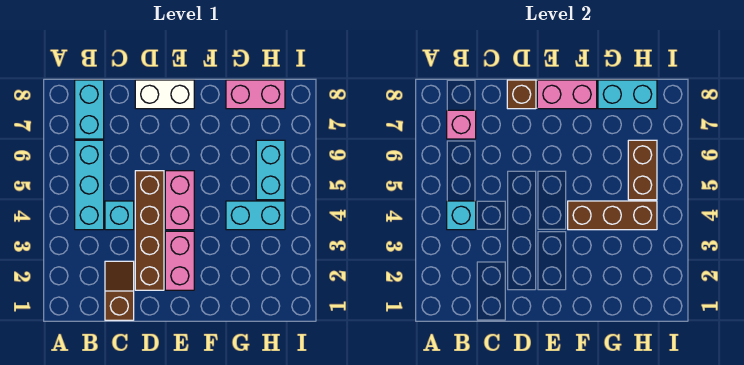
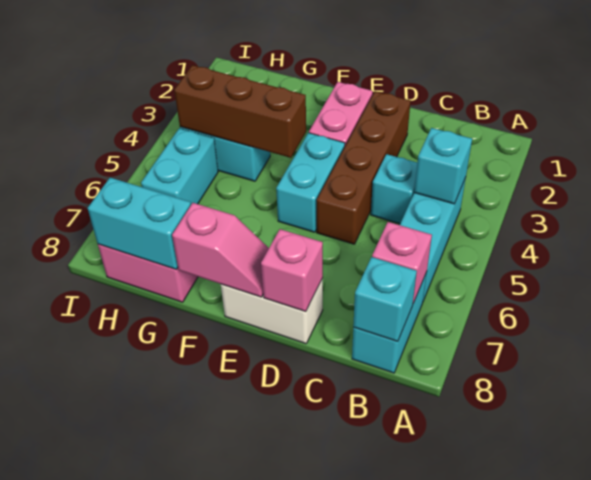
none -> cyan brick B8 level 2
brown slope C1:C2 level 1 top 1 -> none
brown brick D8 level 2 -> pink brick D8 level 2
pink brick E4:E5 level 1 -> cyan brick E4:E5 level 1
pink brick E8:F8 level 2 -> pink slope E8:F8 level 2 top F
brown brick H5:H6 level 2 -> none

